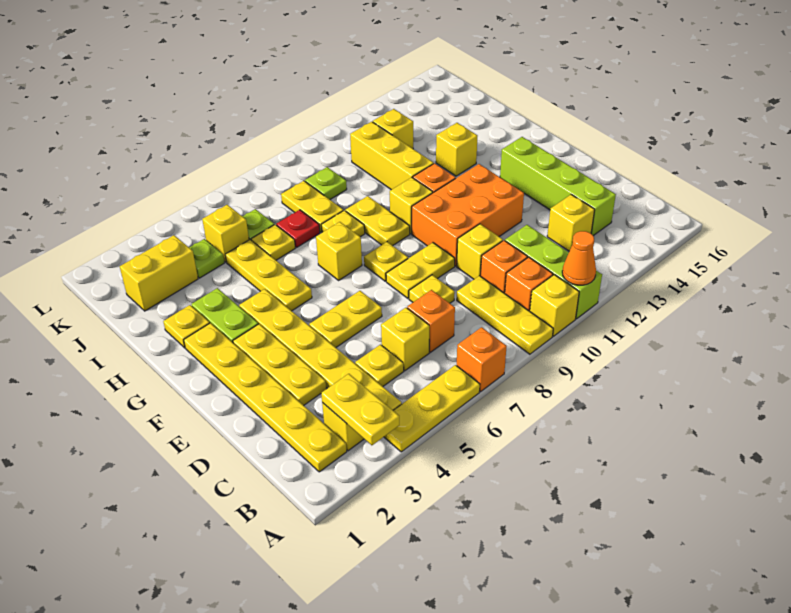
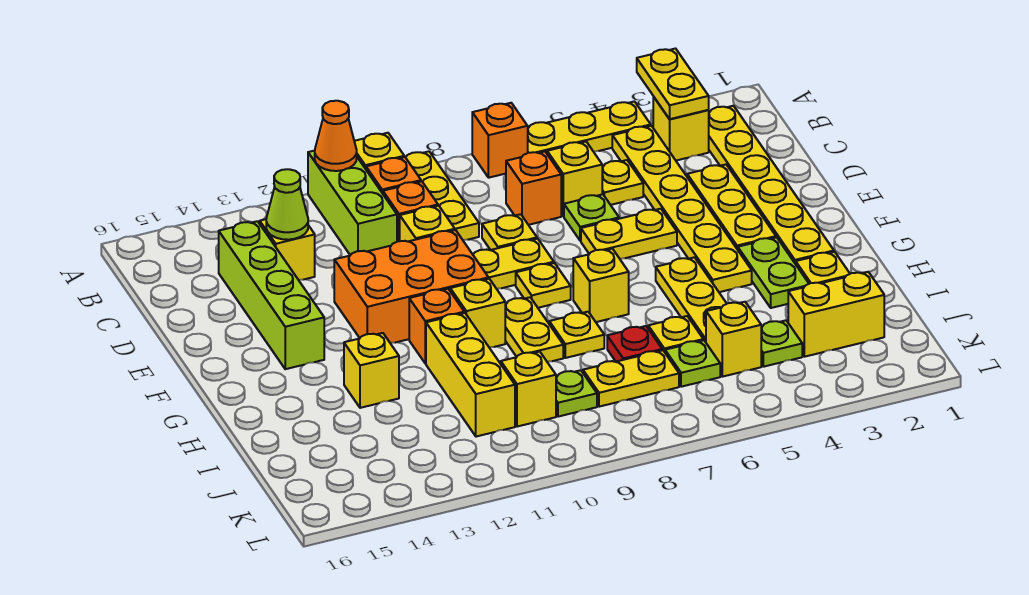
none -> lime cone C13 level 2
none -> lime plate D6 level 1
yellow plate I8:J8 level 1 -> yellow plate J7:J8 level 1
yellow brick J12 level 1 -> yellow brick J10 level 1

